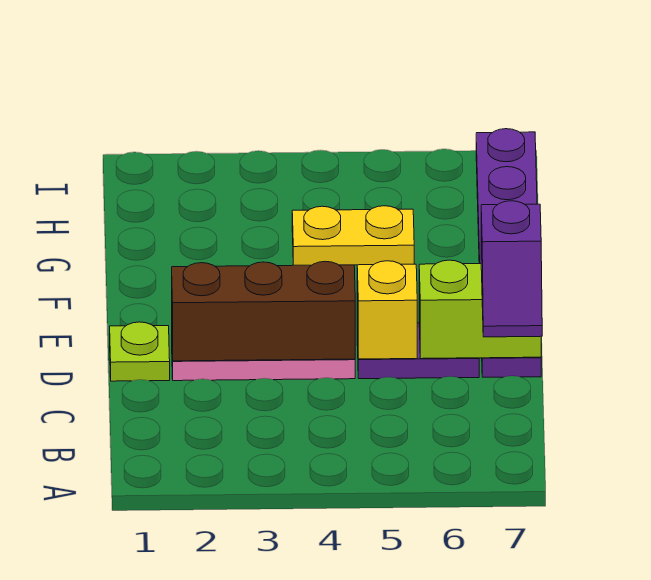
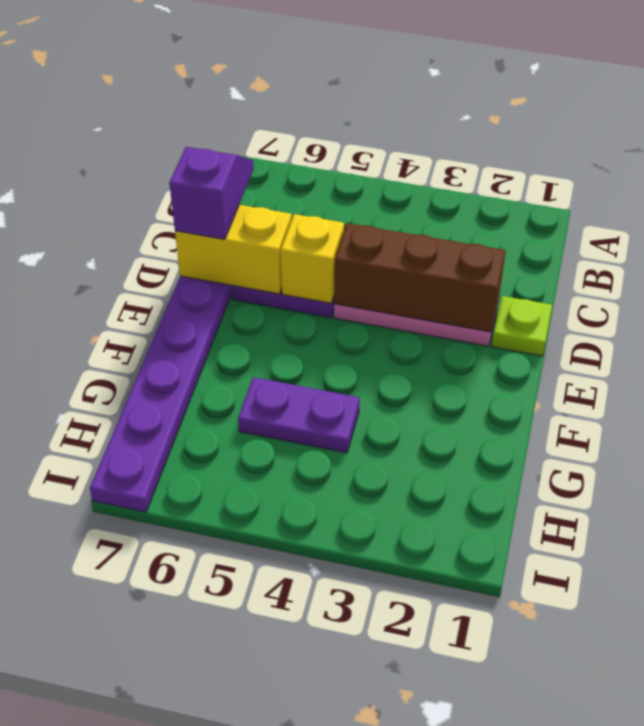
lime brick D6:D7 level 2 -> yellow brick D6:D7 level 2
yellow plate G4:G5 level 1 -> purple plate G4:G5 level 1

